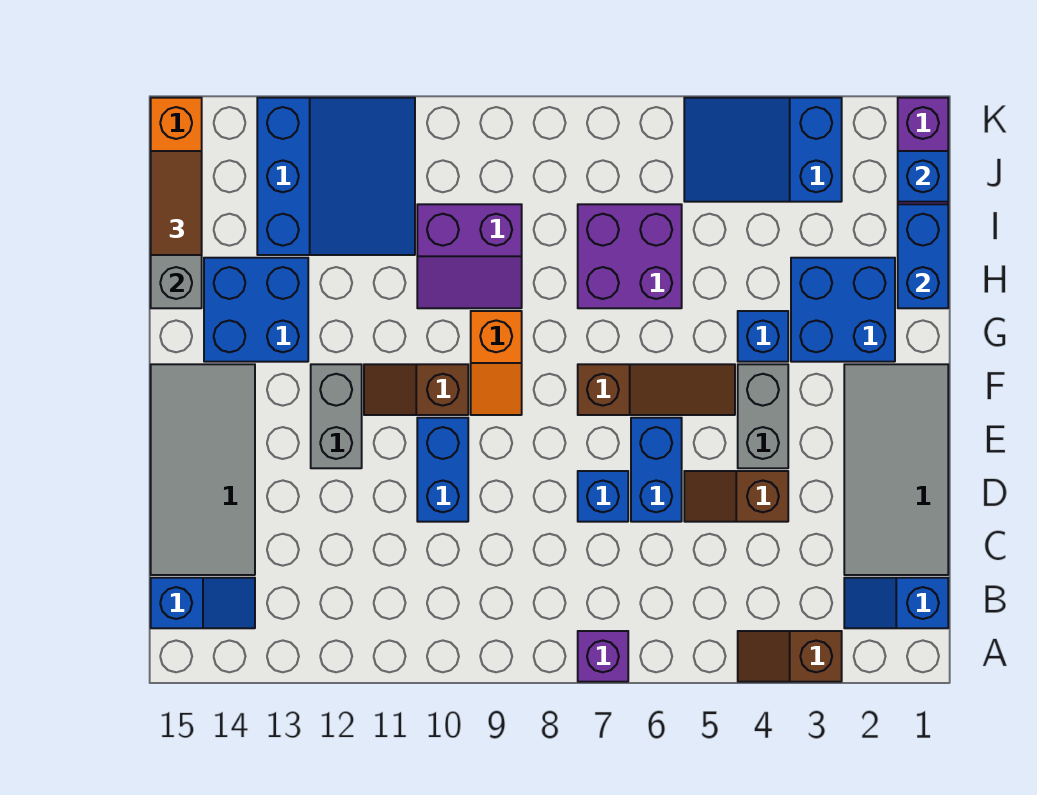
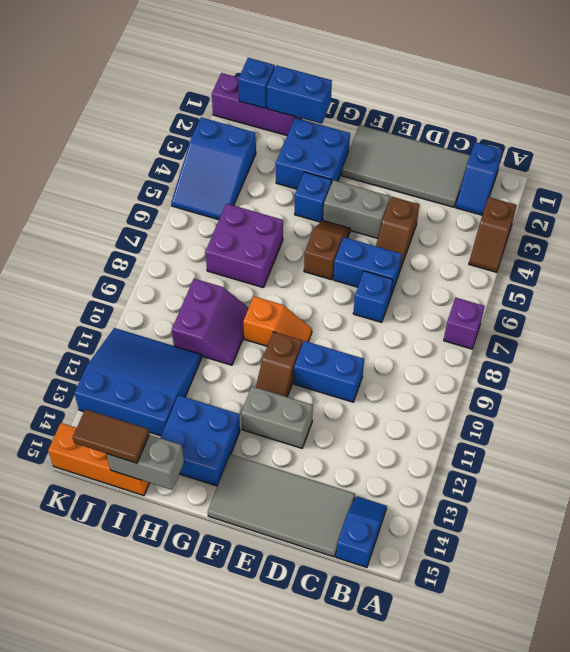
brown slope F5:F7 level 1 top 7 -> brown slope F5:F6 level 1 top 6

